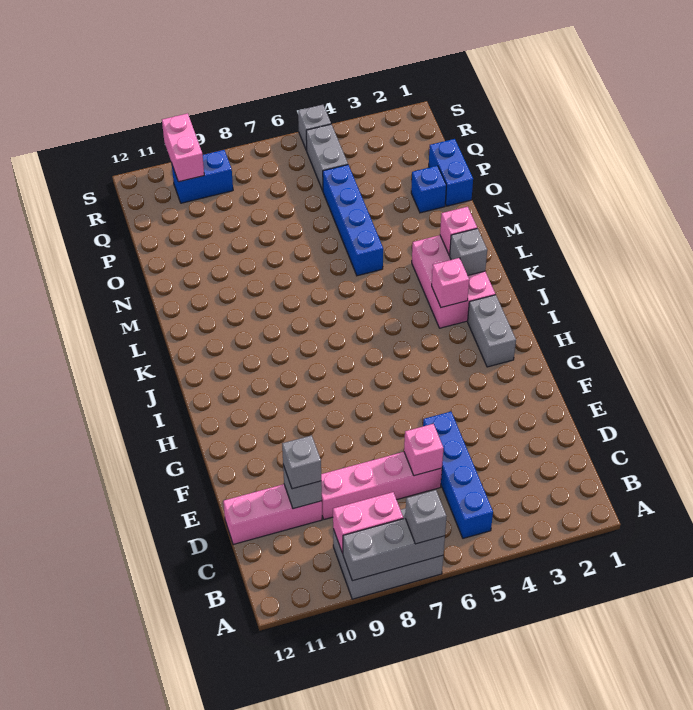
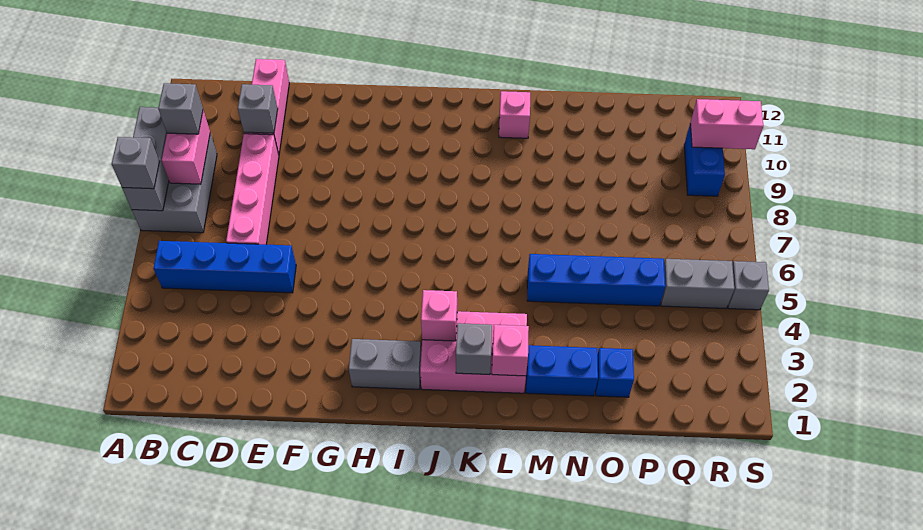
pink brick D6 level 2 -> pink brick L11 level 1
grey brick D10 level 3 -> grey brick B9 level 3
blue brick O1:P1 level 1 -> blue brick M2:N2 level 1

